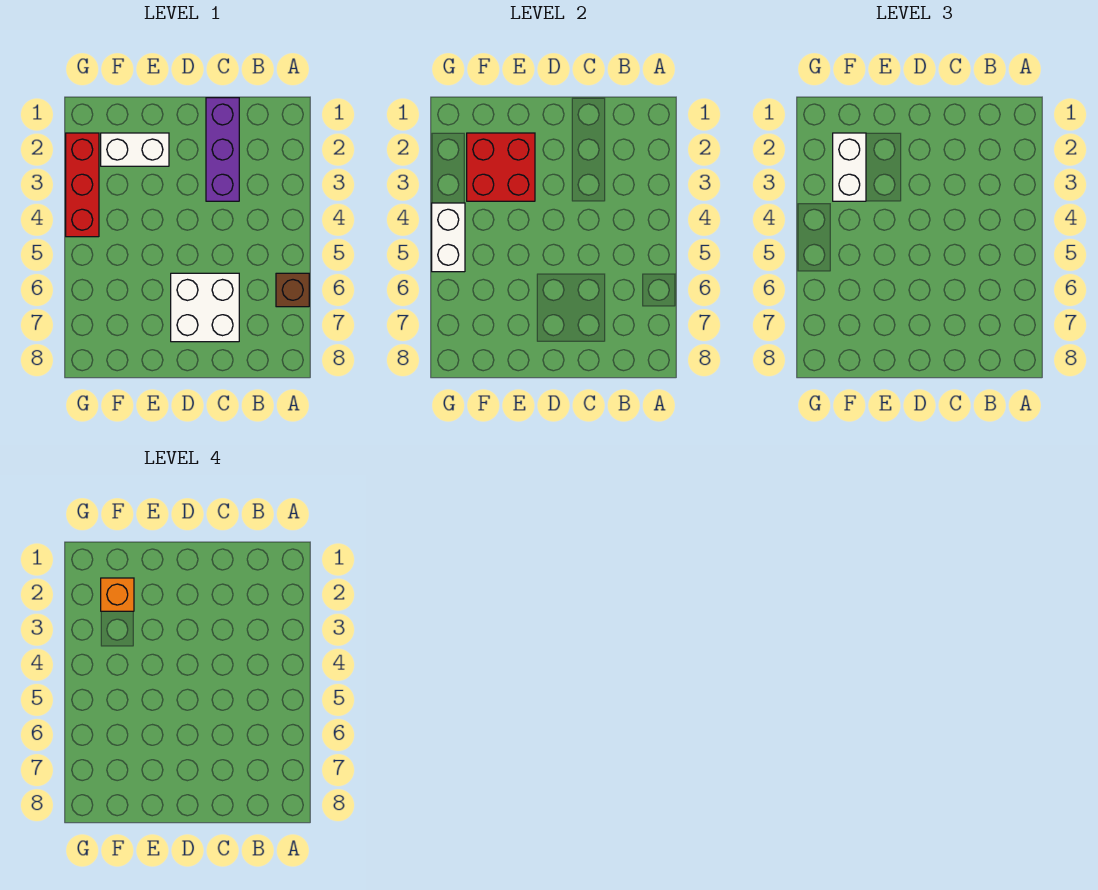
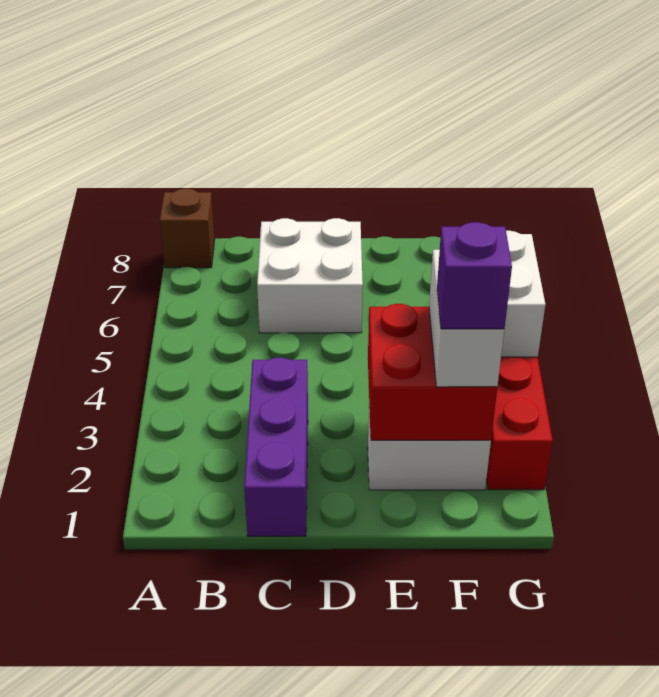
brown brick A6 level 1 -> brown brick A8 level 1
orange brick F2 level 4 -> purple brick F2 level 4

